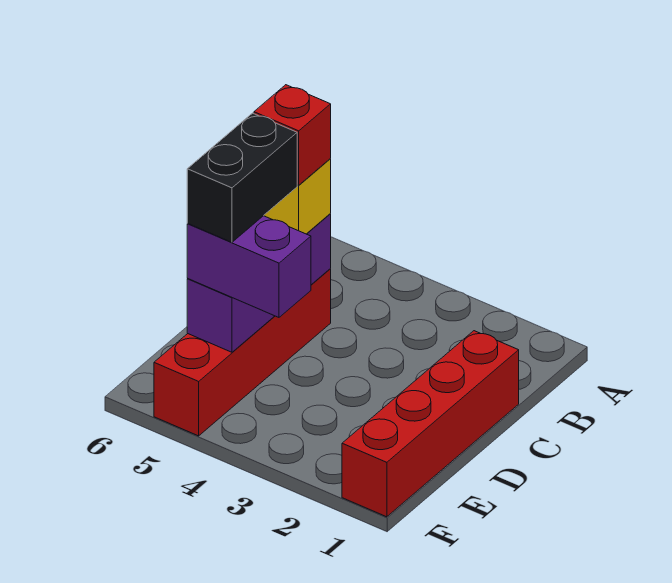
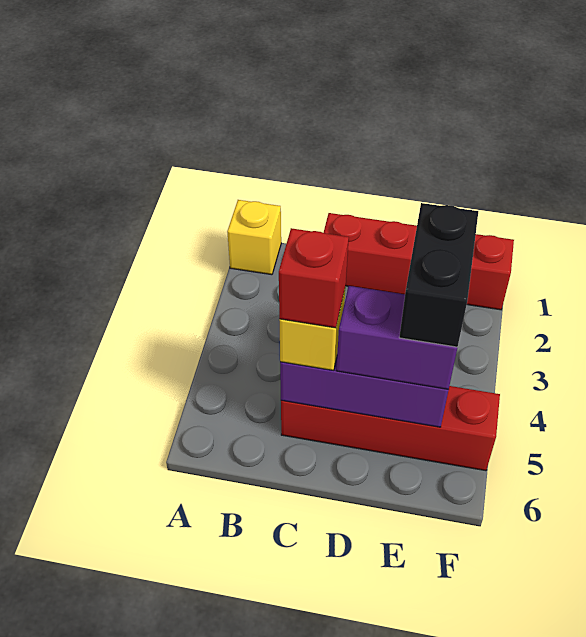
none -> yellow brick A1 level 1
black brick D5:E5 level 4 -> black brick E4:E5 level 4
purple brick E4:E5 level 3 -> purple brick D5:E5 level 3

